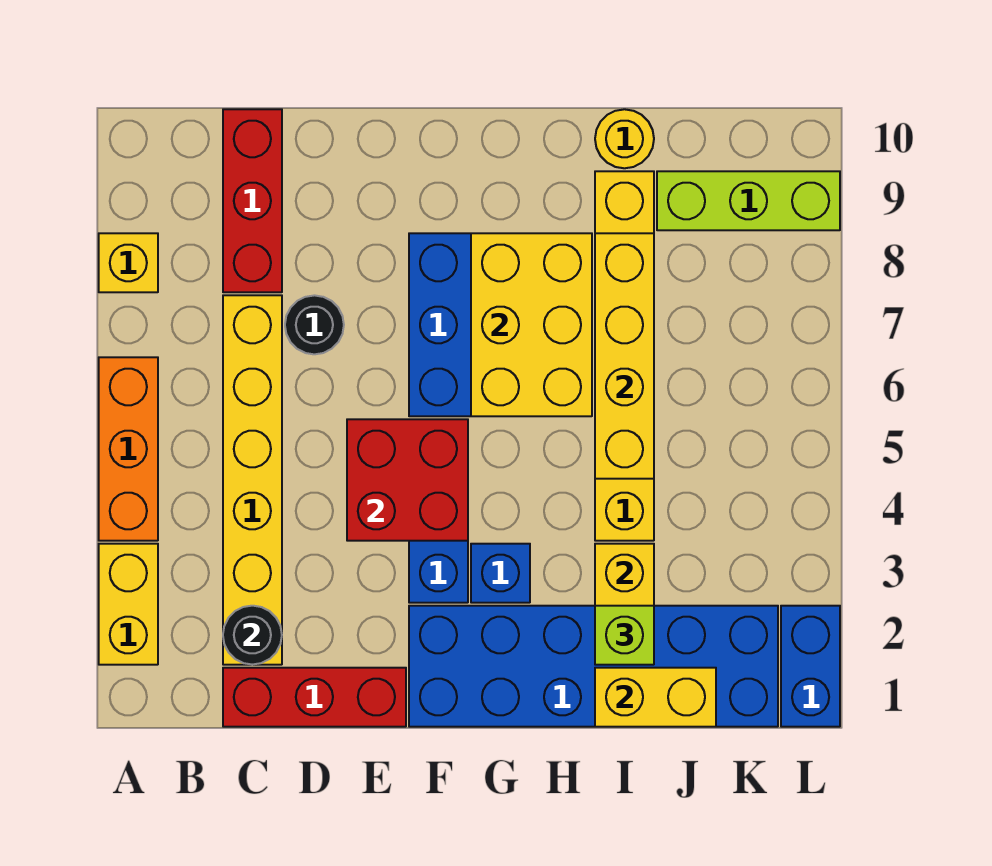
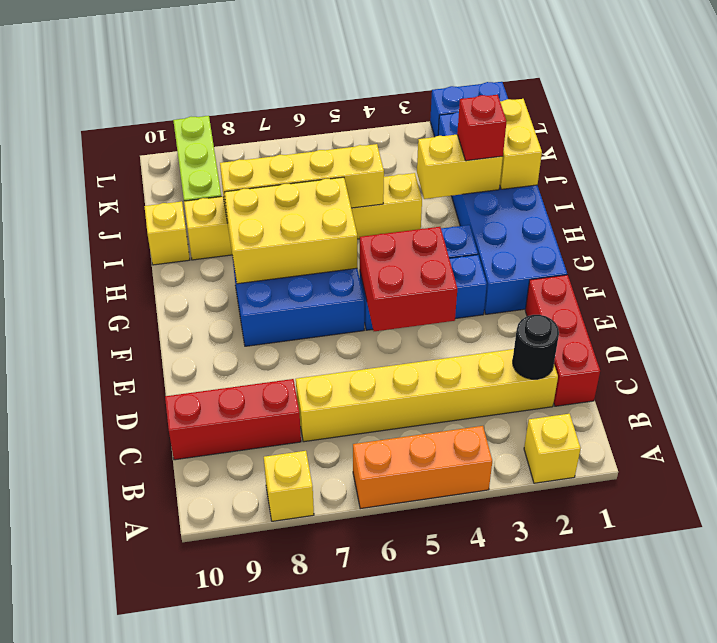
yellow brick A2:A3 level 1 -> yellow brick A2 level 1
black round brick D7 level 1 -> none
lime brick I2 level 3 -> red brick I2 level 3
yellow round brick I10 level 1 -> yellow brick I10 level 1

